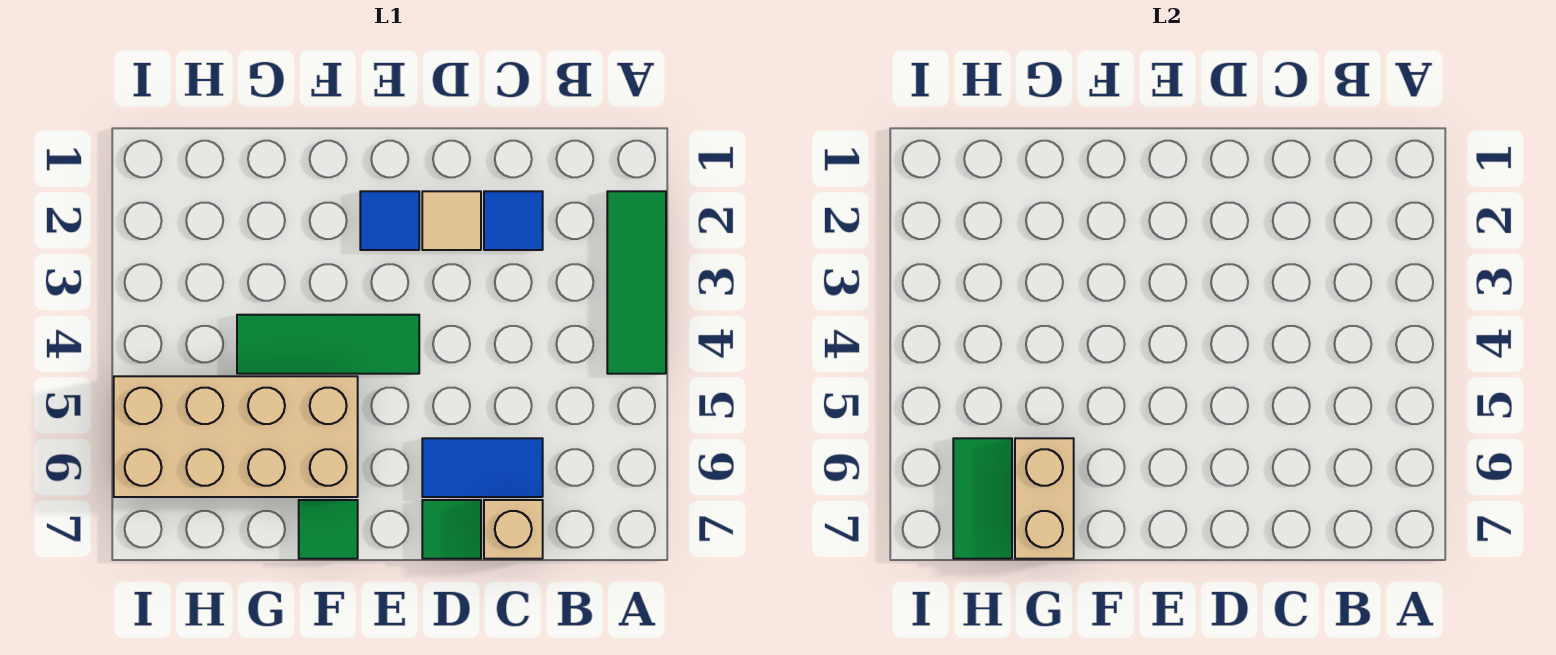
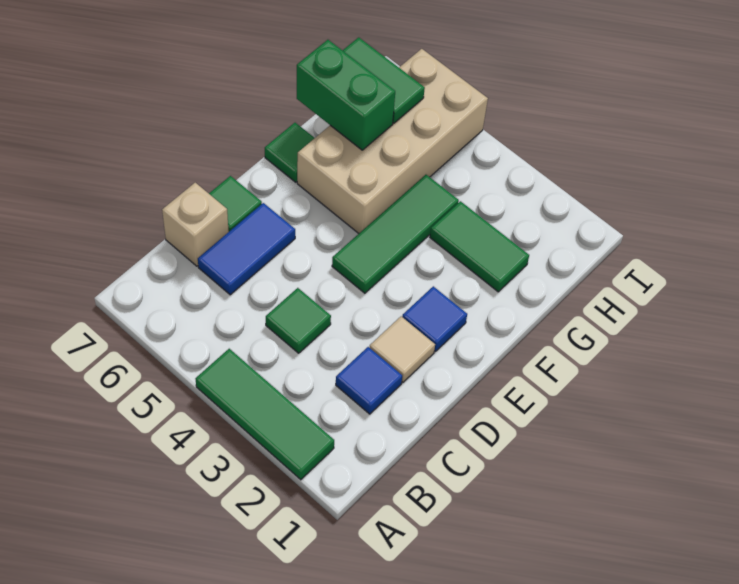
none -> green tile C4 level 1
none -> green tile G2:G3 level 1
tan brick G6:G7 level 2 -> green brick G6:G7 level 2

